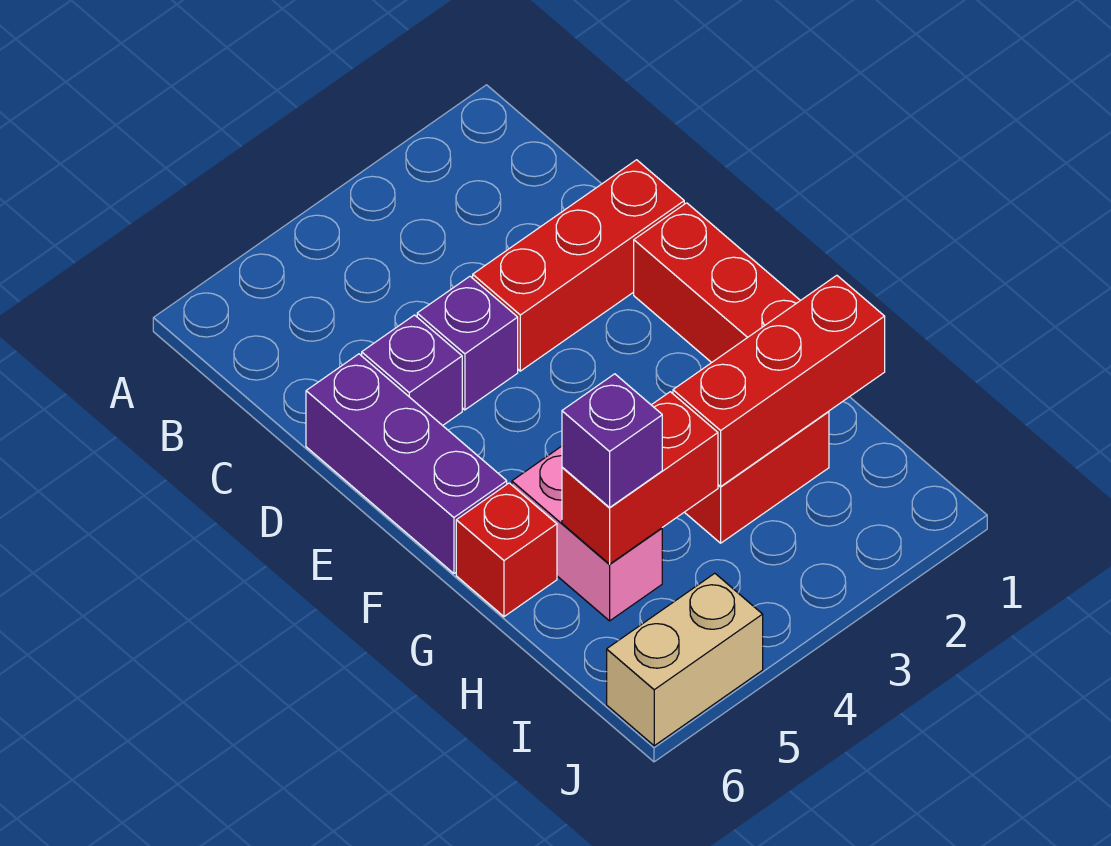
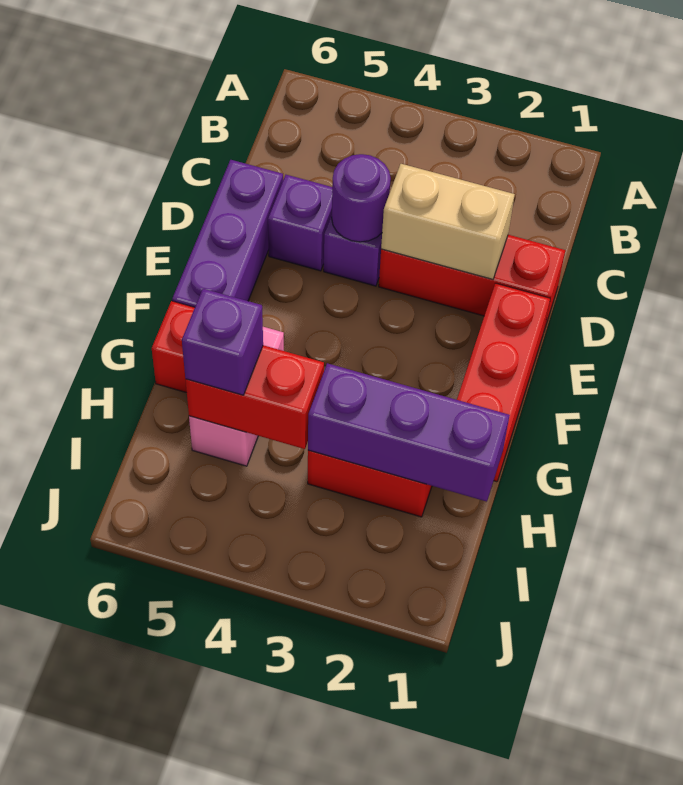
none -> purple round brick D4 level 2
red brick H1:H3 level 2 -> purple brick H1:H3 level 2
tan brick J5:J6 level 1 -> tan brick D2:D3 level 2

